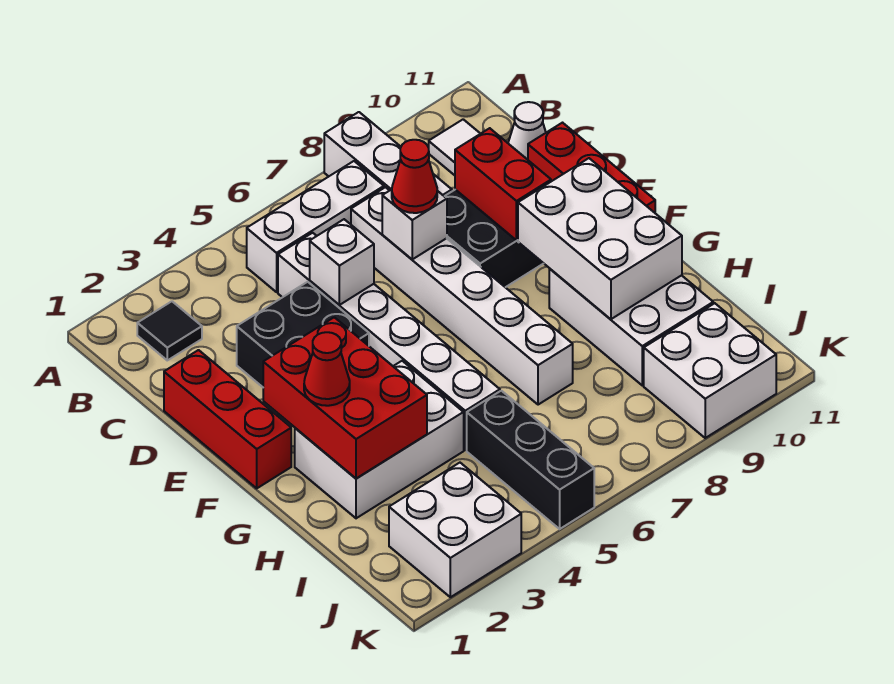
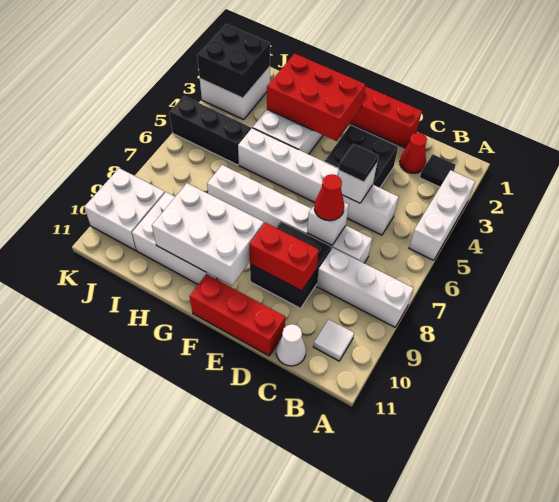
white brick B5:B7 level 1 -> white brick A3:A5 level 1
none -> black tile D5 level 3
red cone G2 level 3 -> red cone C2 level 1
none -> black brick J2:K3 level 2

